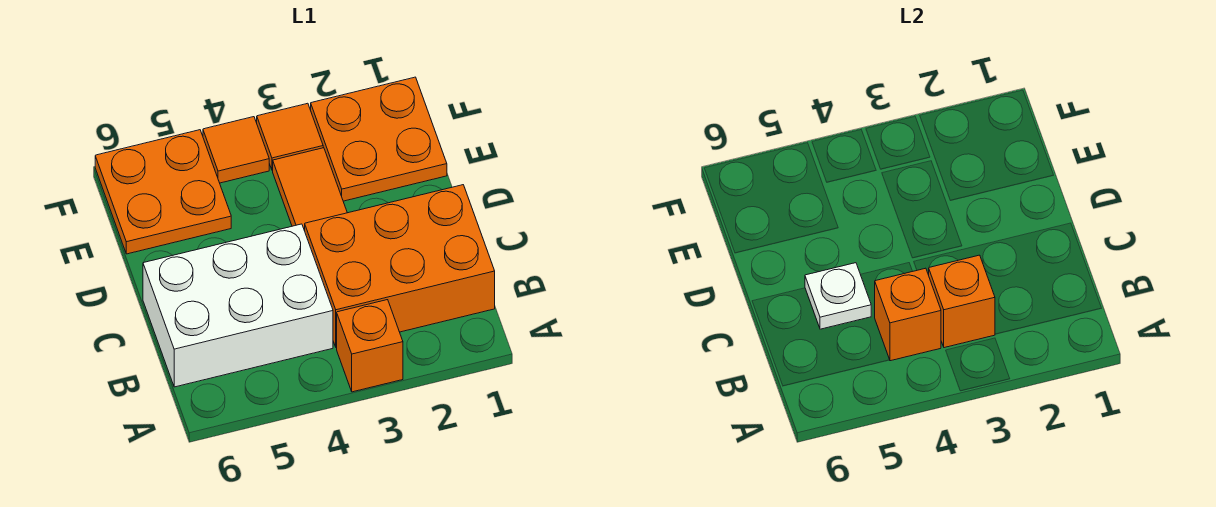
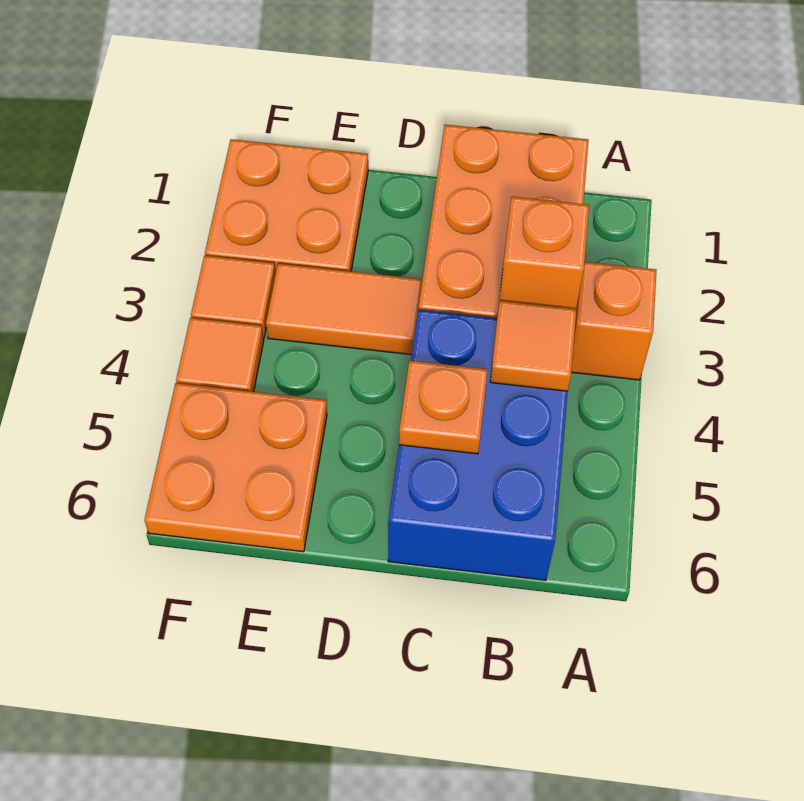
white brick B4:C6 level 1 -> blue brick B4:C6 level 1
orange brick B4 level 2 -> orange tile B4 level 2
white plate C5 level 2 -> orange plate C5 level 2

